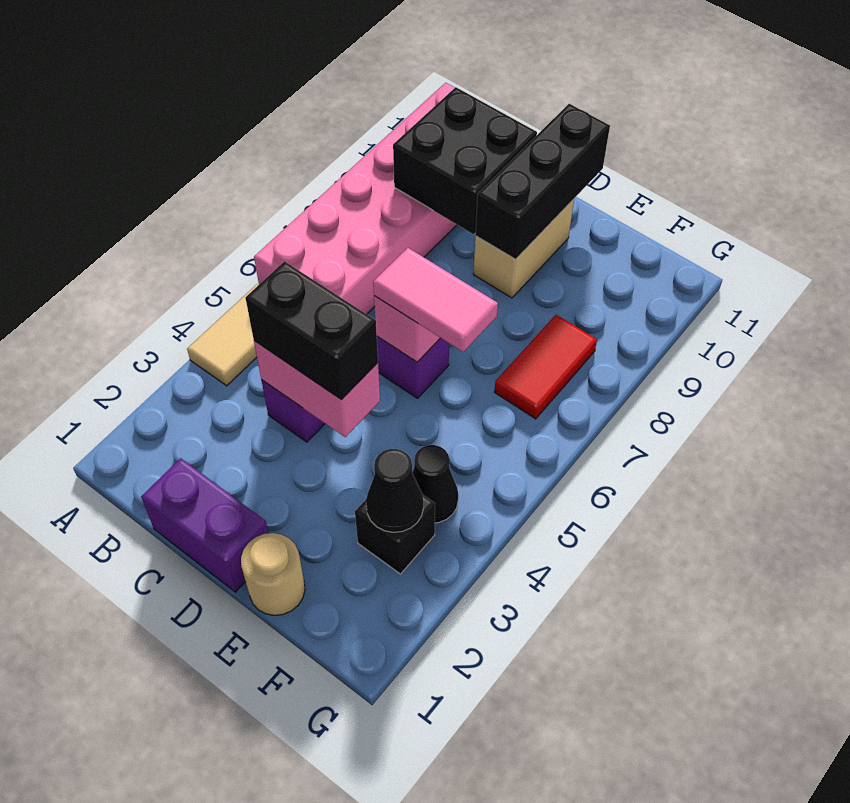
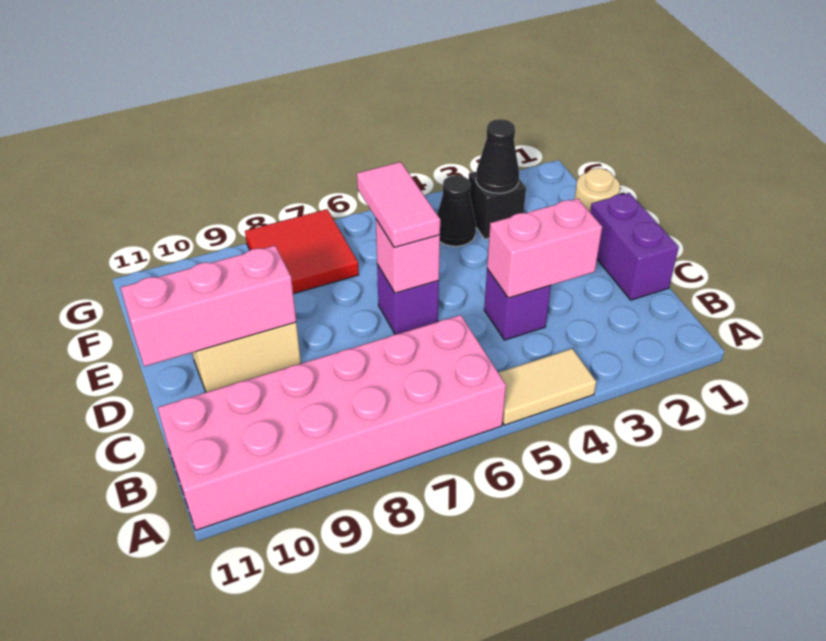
black brick B9:C10 level 2 -> none
pink brick C4:D4 level 2 -> pink brick C3:C4 level 2
black brick C4:D4 level 3 -> none
black brick D9:D11 level 2 -> pink brick D9:D11 level 2
red tile F7:F8 level 1 -> red tile F7:G8 level 1

